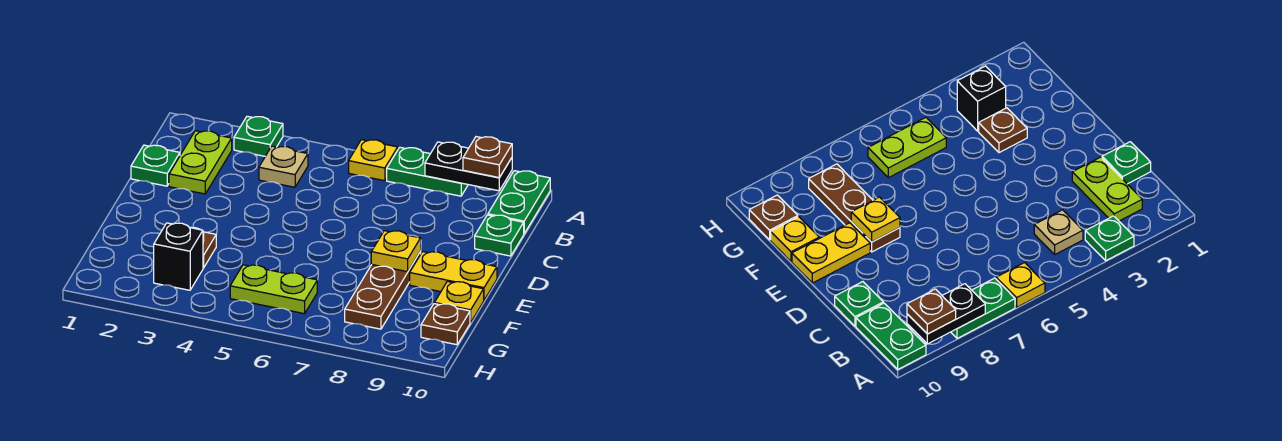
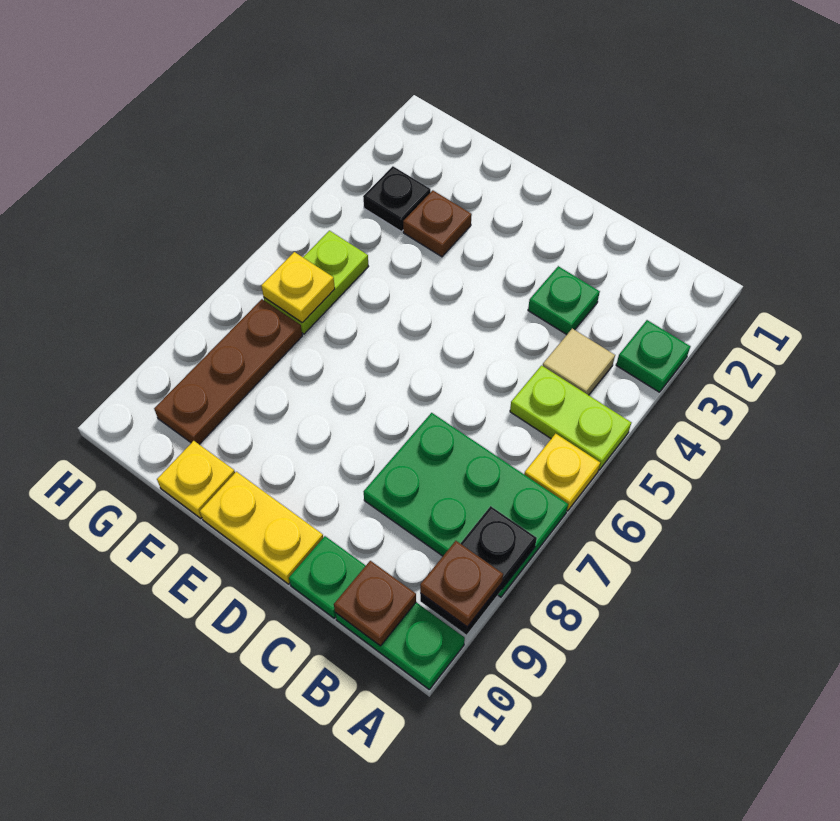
green plate A7:A8 level 1 -> green plate A7:C8 level 1
lime plate B2:C2 level 1 -> lime plate A5:B5 level 1
tan plate B4 level 1 -> tan tile B4 level 1
green plate C1 level 1 -> green plate C3 level 1
brown plate E8:G8 level 1 -> brown plate G7:G9 level 1
yellow plate E8 level 2 -> yellow plate G6 level 2
yellow plate E9:E10 level 1 -> yellow plate D10:E10 level 1
black brick G3 level 1 -> black plate G3 level 1
brown plate G10 level 1 -> brown plate B10 level 2

